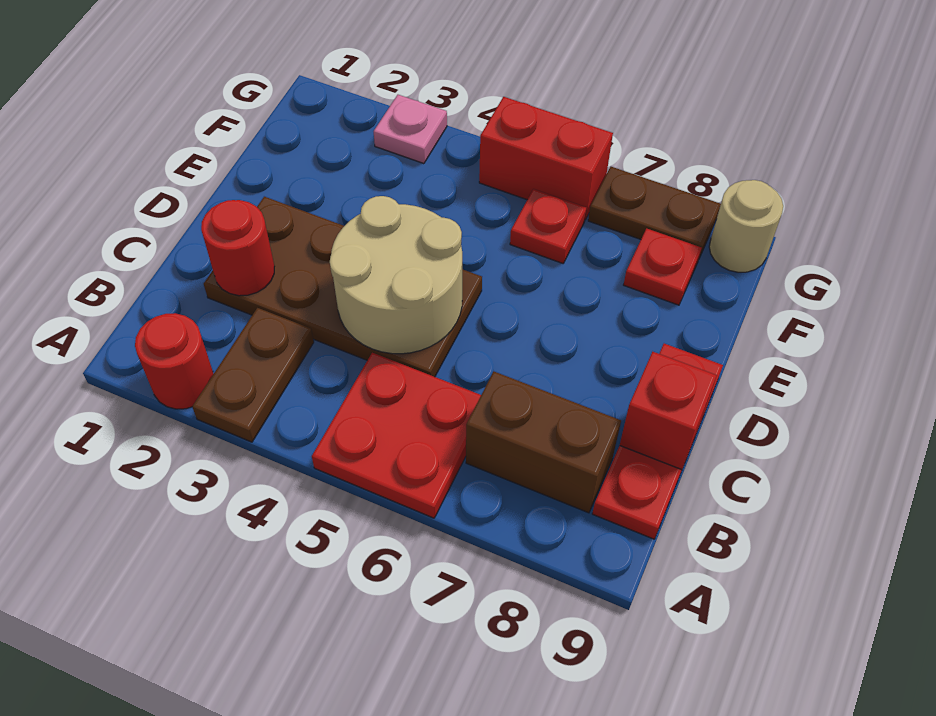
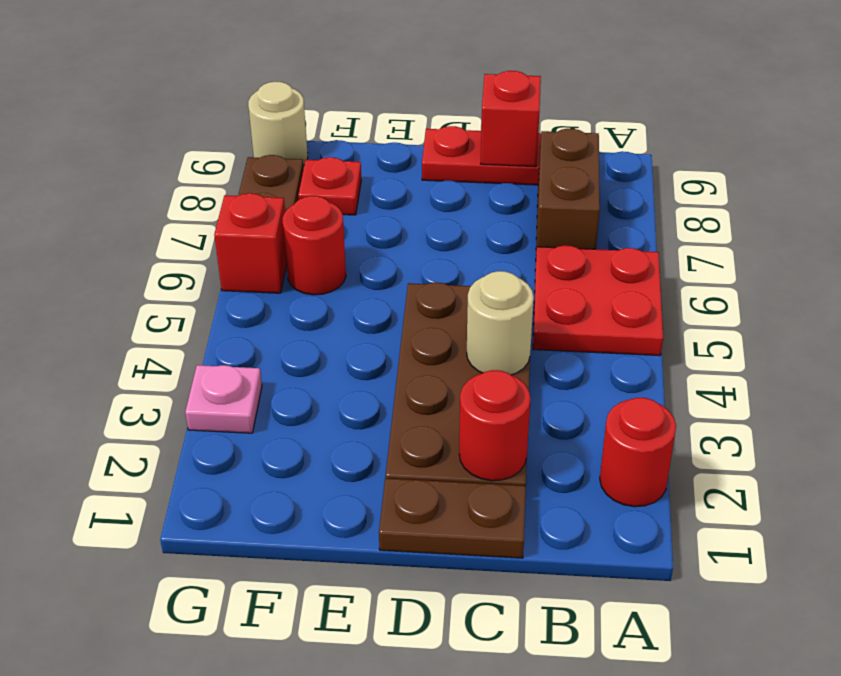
brown plate A3:B3 level 1 -> brown plate C1:D1 level 1
tan round brick C4:D5 level 2 -> tan round brick C4 level 2
red plate F6 level 1 -> red round brick F6 level 1
red brick G5:G6 level 1 -> red brick G6 level 1

